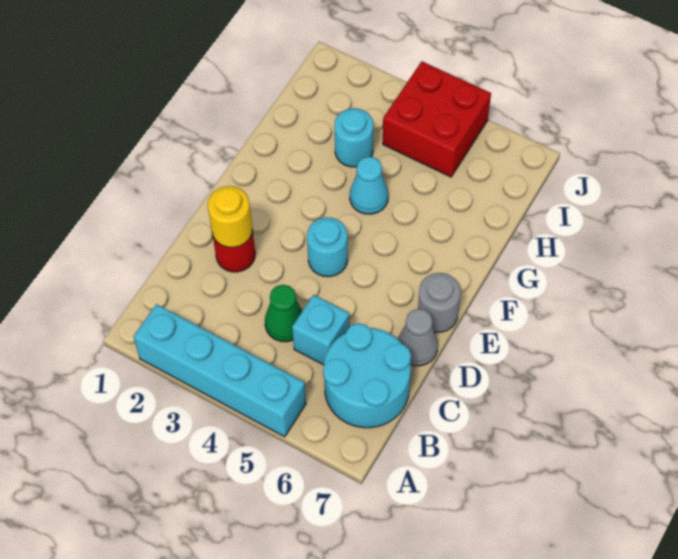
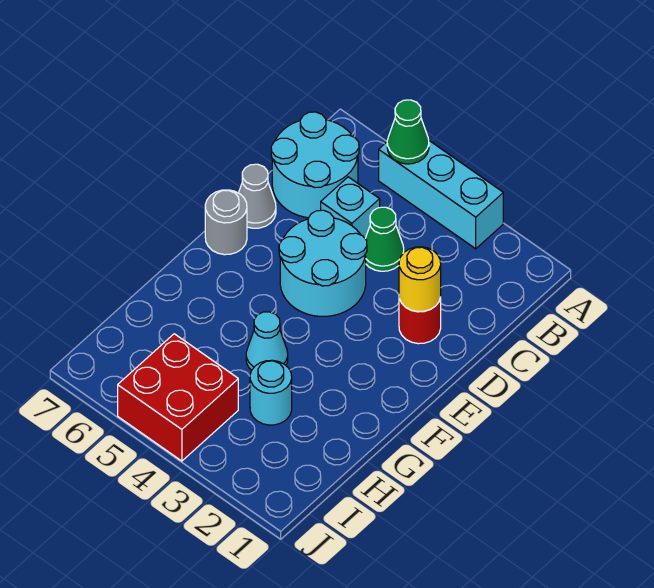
cyan brick A2:A5 level 1 -> cyan brick A3:A5 level 1
none -> green cone A5 level 2
cyan round brick E4 level 1 -> cyan round brick D4:E5 level 1

